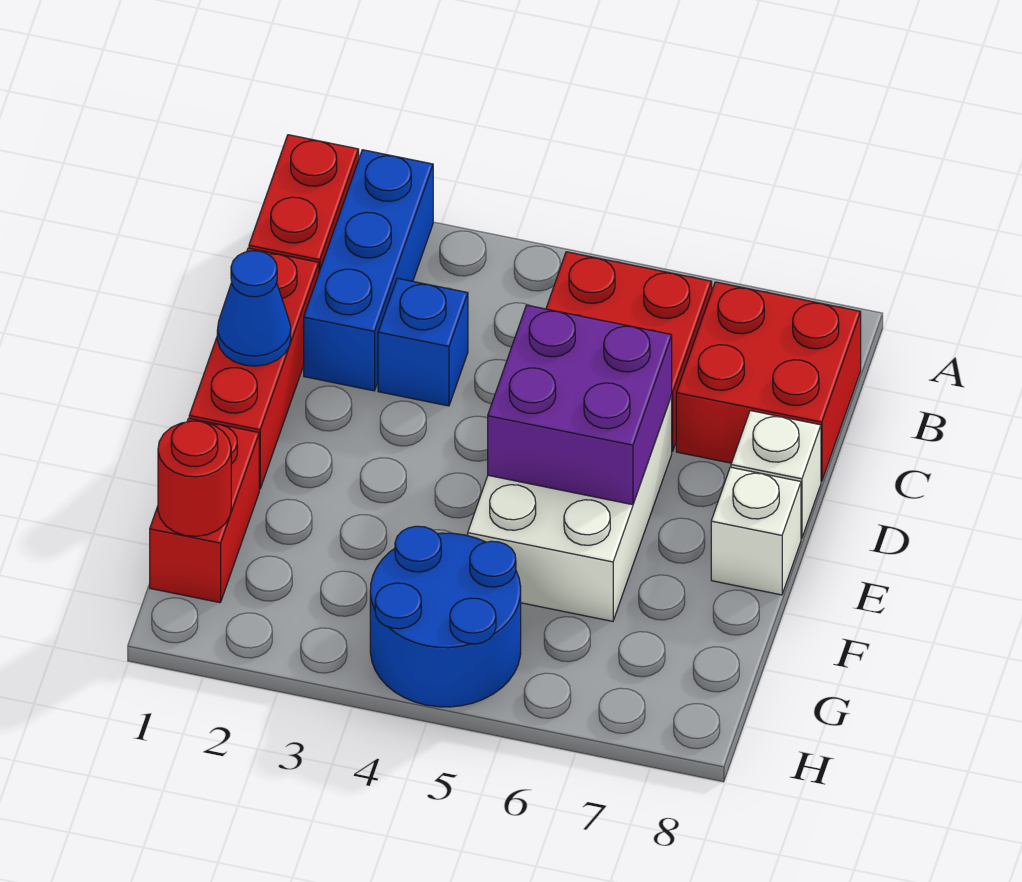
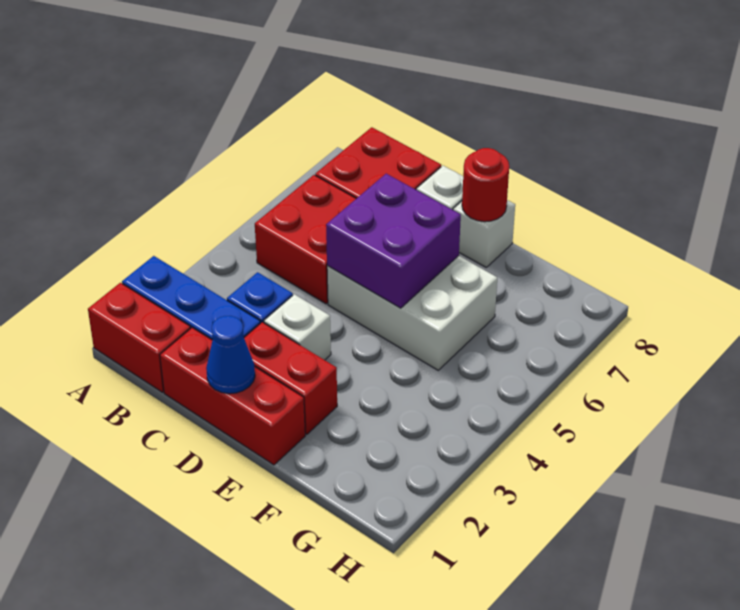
none -> white brick D3 level 1
red brick F1:G1 level 1 -> red brick D2:E2 level 1
red round brick G1 level 2 -> red round brick E8 level 2
blue round brick G4:H5 level 1 -> none

